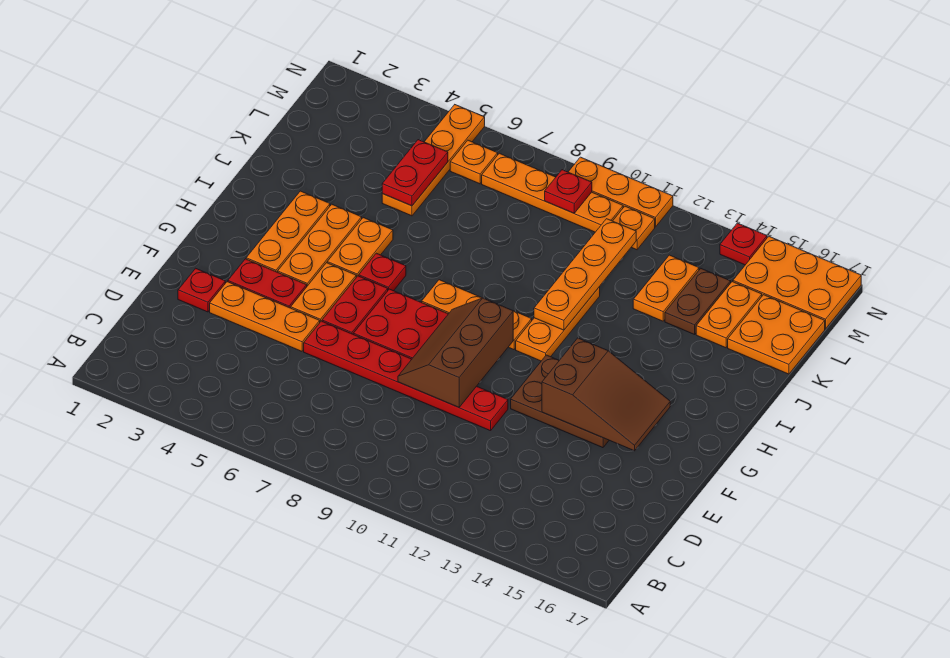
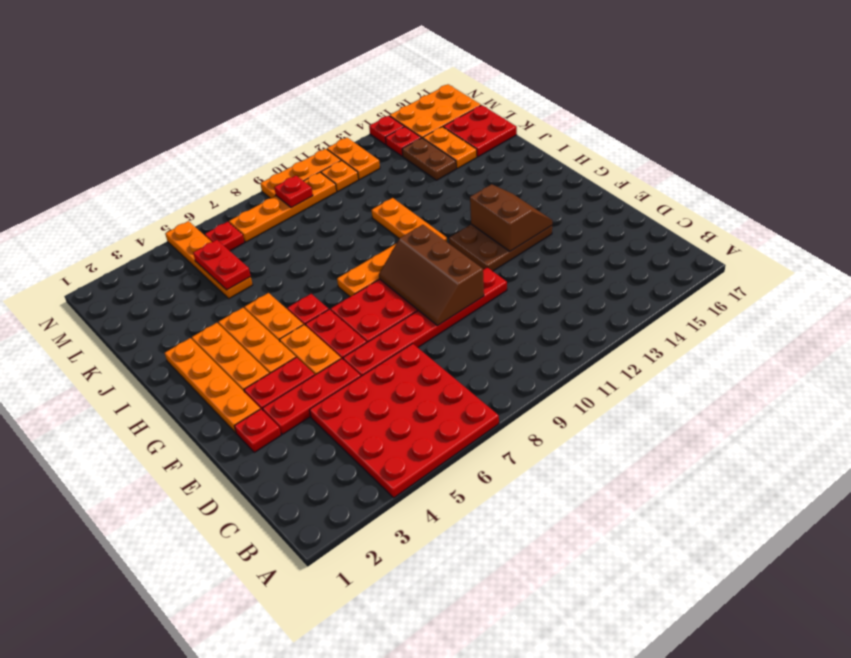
none -> red plate A4:D7 level 1
orange plate E3:E5 level 1 -> red plate E3:E5 level 1
brown slope F13:G15 level 2 top 13 -> brown slope F13:G14 level 2 top 13
orange plate I11:L11 level 2 -> orange plate F2:I2 level 1
orange plate K13:L13 level 1 -> orange plate M12:N12 level 1
orange plate K16:L17 level 1 -> red plate K16:L17 level 1
orange plate M6 level 1 -> red plate M6 level 1
none -> red plate M14 level 1

